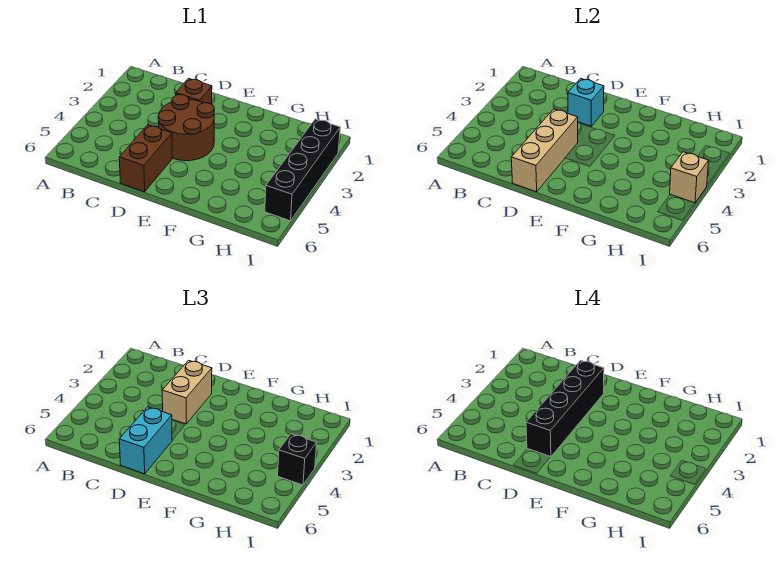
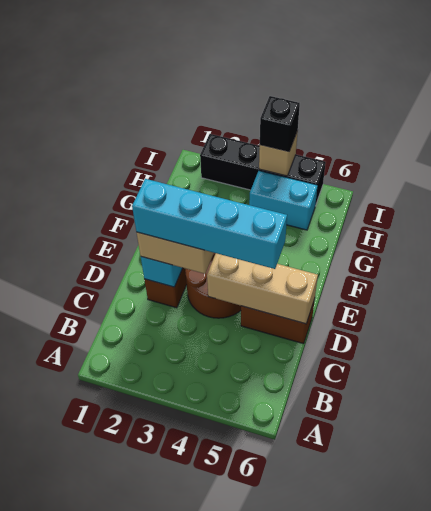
black brick D2:D5 level 4 -> cyan brick D2:D5 level 4
cyan brick D5:D6 level 3 -> cyan brick H4:H5 level 1

